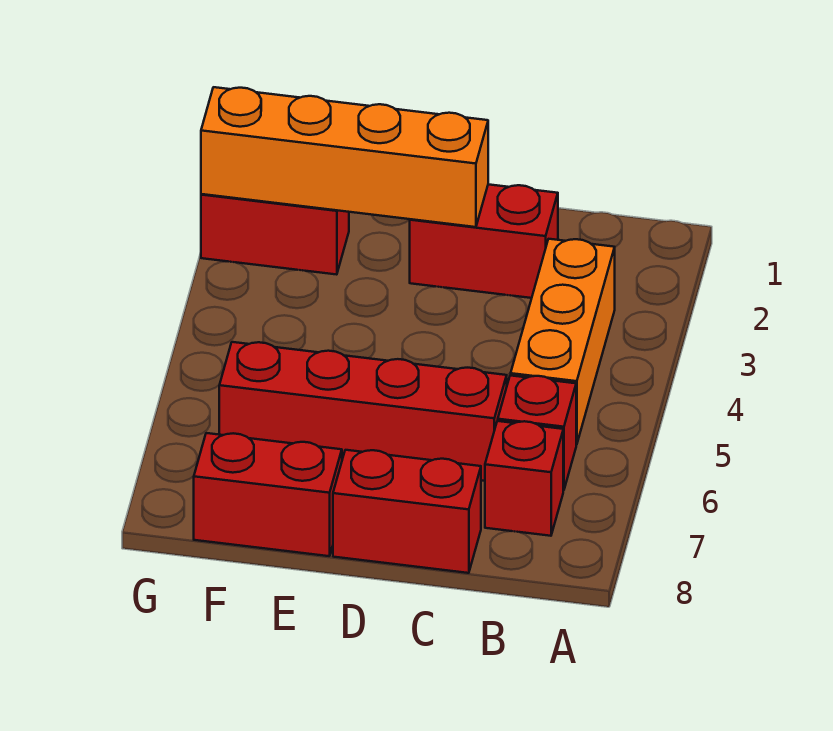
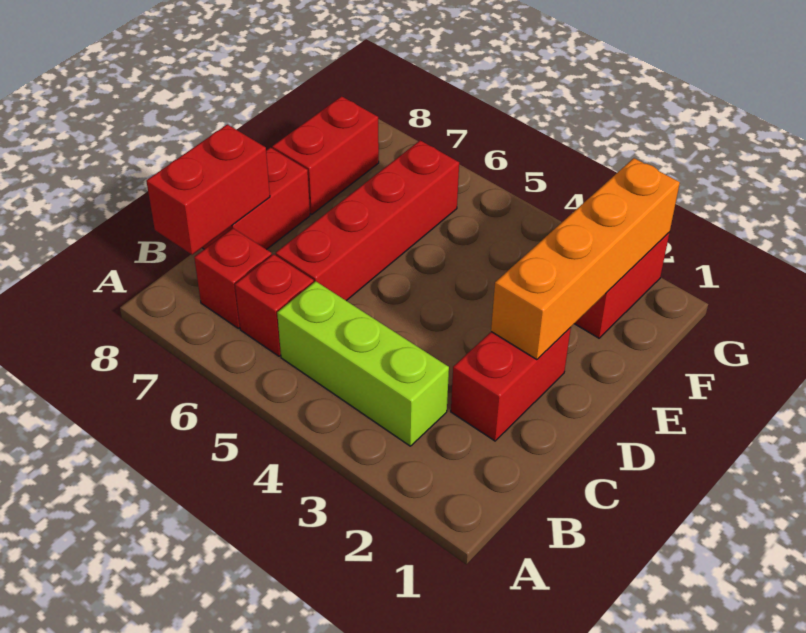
orange brick B3:B5 level 1 -> lime brick B3:B5 level 1
none -> red brick B8:C8 level 2

